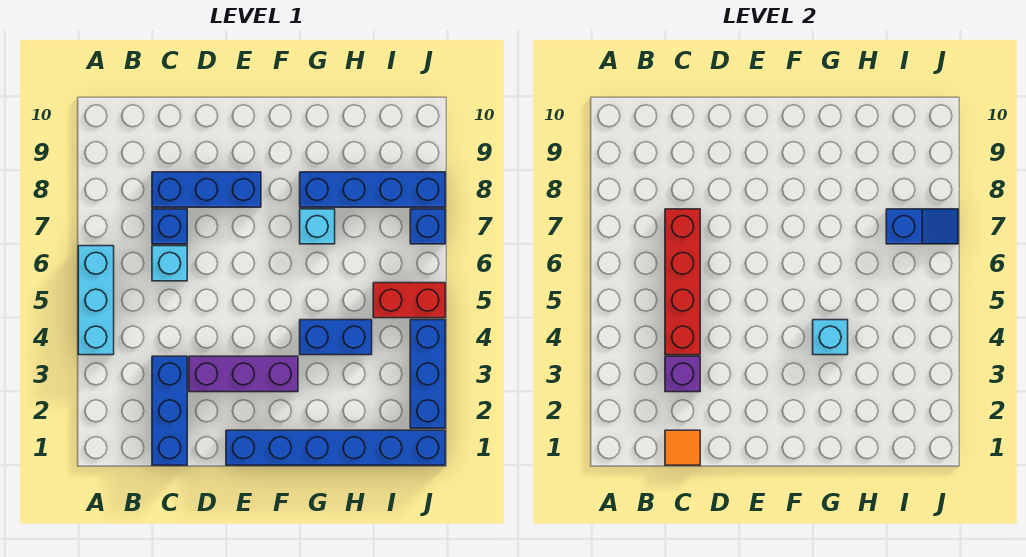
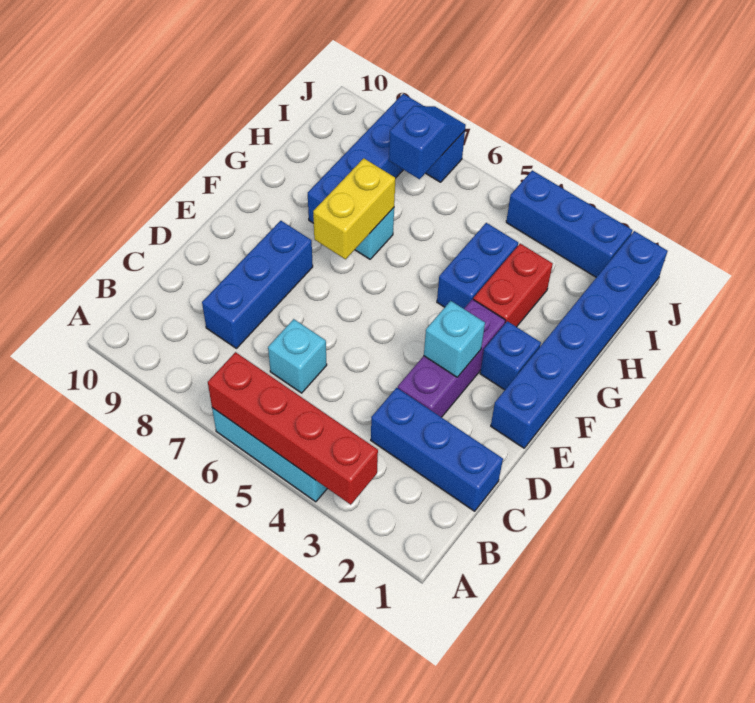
orange tile C1 level 2 -> none
purple brick C3 level 2 -> none
red brick C4:C7 level 2 -> red brick A3:A6 level 2
blue brick C7 level 1 -> blue brick F2 level 1
none -> yellow brick F7:G7 level 2
cyan brick G4 level 2 -> cyan brick E3 level 2
red brick I5:J5 level 1 -> red brick G3:H3 level 1

